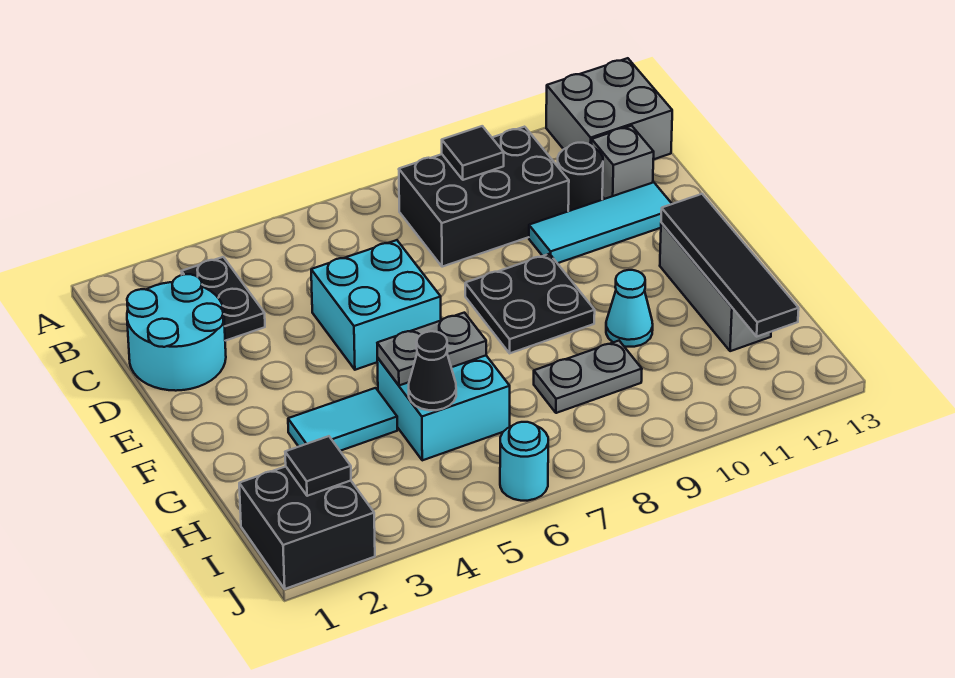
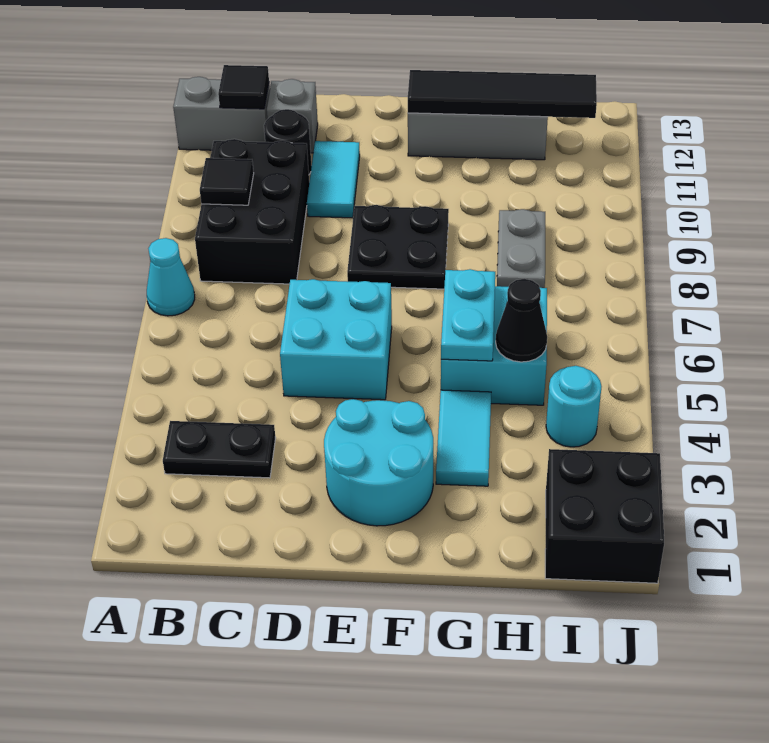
grey brick A12:B13 level 1 -> grey brick A12:B12 level 1
cyan round brick C1:D2 level 1 -> cyan round brick E2:F3 level 1
cyan tile D10:D12 level 1 -> cyan tile D10:D11 level 1
grey plate G5:G6 level 2 -> cyan plate G5:G6 level 2
cyan cone G10 level 1 -> cyan cone A7 level 1
black tile I2 level 2 -> black tile B12 level 2
cyan round brick J6 level 1 -> cyan round brick I4 level 1

